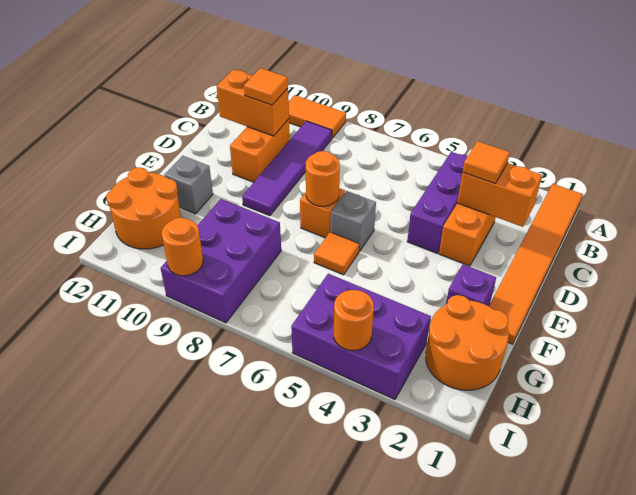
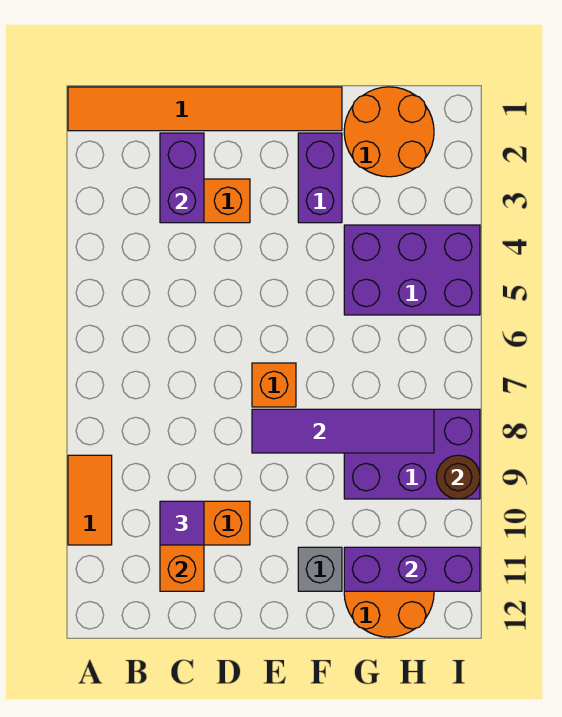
purple brick B4:D4 level 1 -> purple brick G11:I11 level 2
purple tile B9:E9 level 1 -> purple tile E8:H8 level 2
orange brick C2:C3 level 2 -> purple brick C2:C3 level 2
orange tile C3 level 3 -> none
orange tile C10 level 3 -> purple tile C10 level 3
grey brick E6 level 1 -> none
orange round brick E7 level 2 -> none
purple brick F2 level 1 -> purple brick F2:F3 level 1
orange tile F6 level 1 -> none
purple brick H3:I5 level 1 -> purple brick G4:I5 level 1
orange round brick I4 level 2 -> none
orange round brick I9 level 2 -> brown round brick I9 level 2

